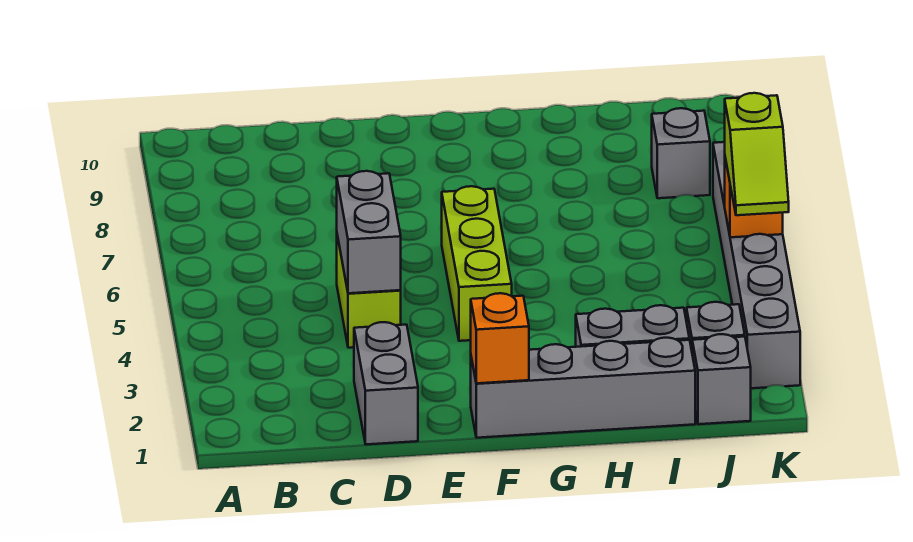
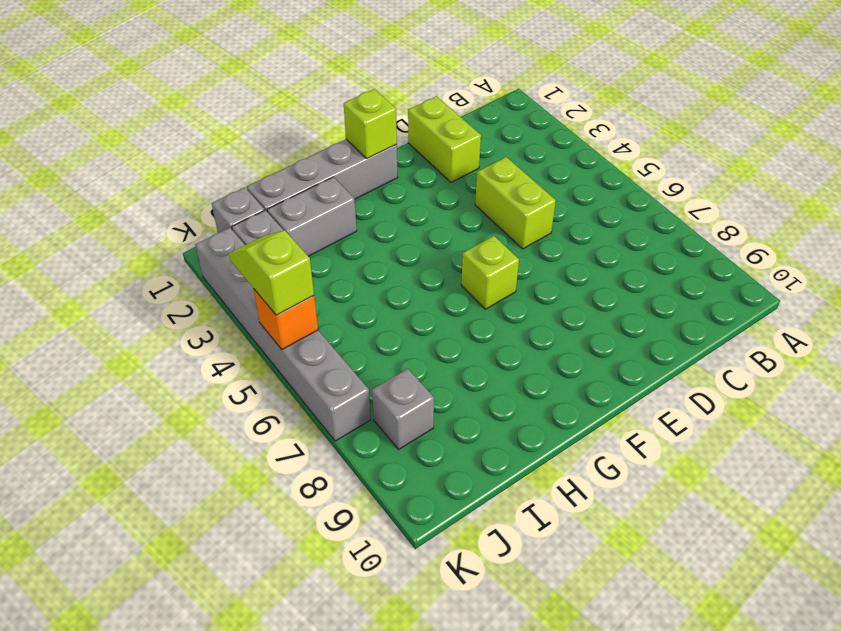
grey brick D1:D2 level 1 -> lime brick D1:D2 level 1
grey brick D4:D5 level 2 -> none
orange brick F1 level 2 -> lime brick F1 level 2
lime brick F4:F6 level 1 -> lime brick F6 level 1

